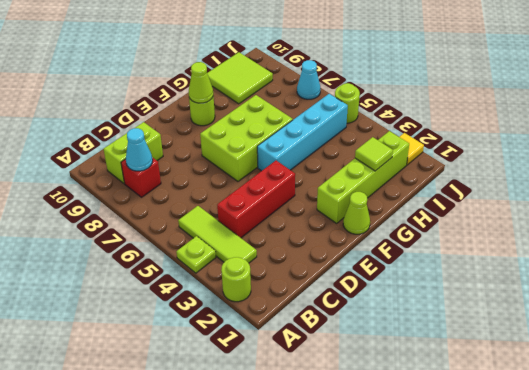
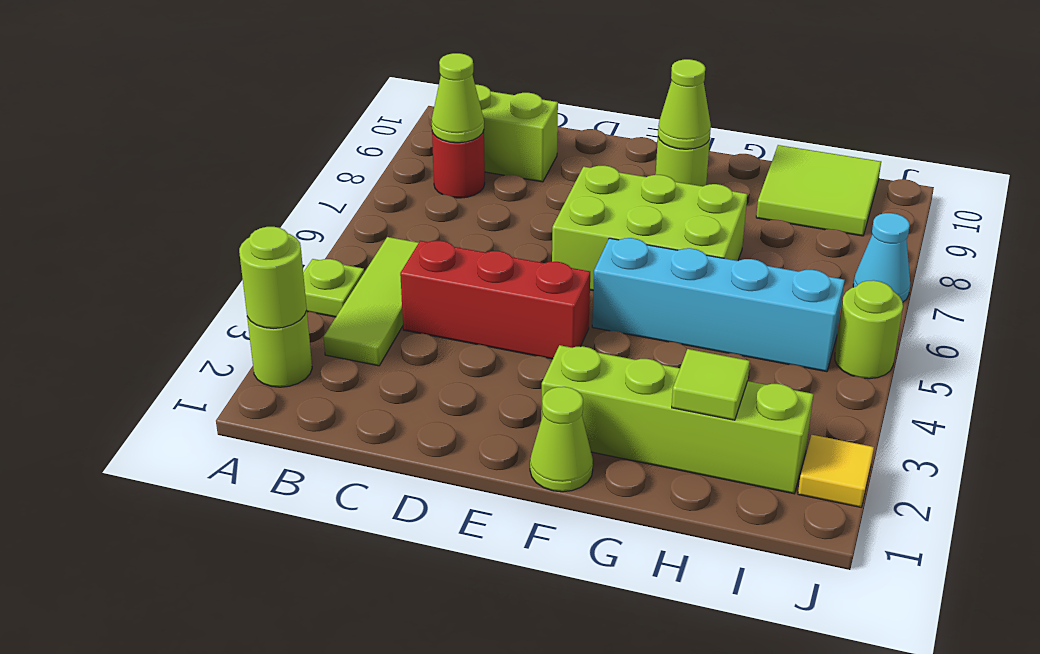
none -> lime round brick A2 level 2
red brick B8 level 1 -> red round brick B8 level 1
cyan cone B8 level 2 -> lime cone B8 level 2

